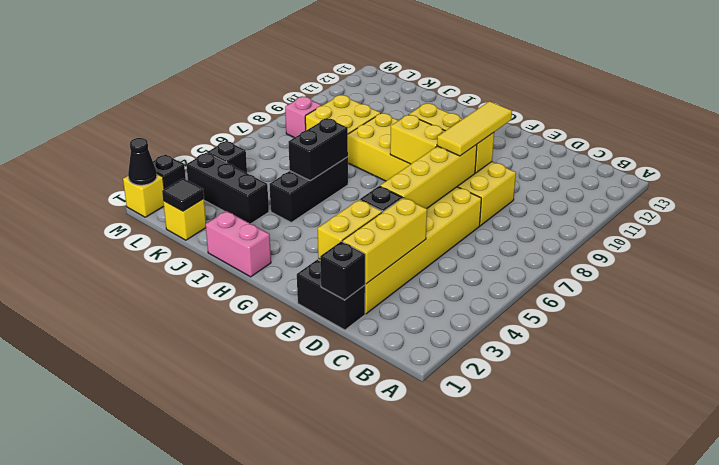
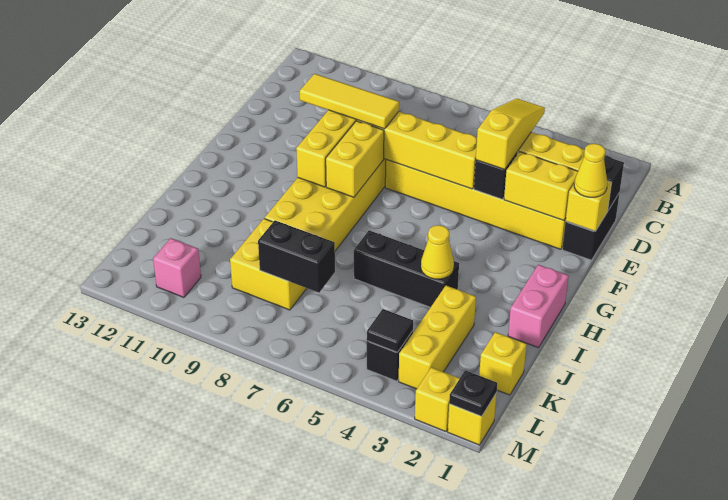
none -> yellow slope C4:E4 level 3 top E
none -> yellow brick E1 level 2
none -> yellow cone E1 level 3
none -> yellow cone I4 level 2
black brick I5:I6 level 2 -> black brick K7:K8 level 2
black brick J3:L3 level 1 -> yellow brick J3:L3 level 1
black tile K1 level 2 -> black tile L4 level 2
pink brick L8 level 1 -> pink brick L11 level 1
black cone M1 level 2 -> black plate M1 level 2
black brick M2 level 1 -> yellow brick M2 level 1

